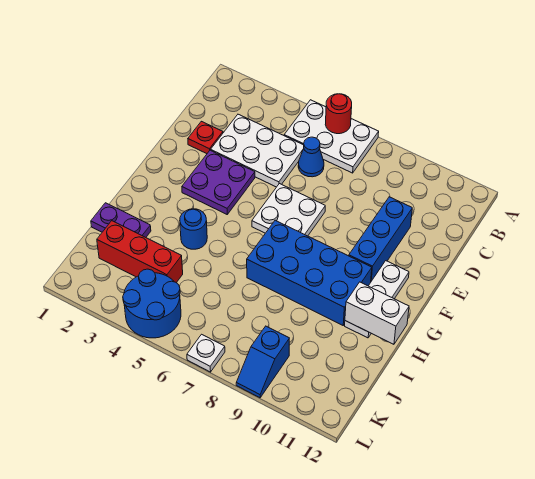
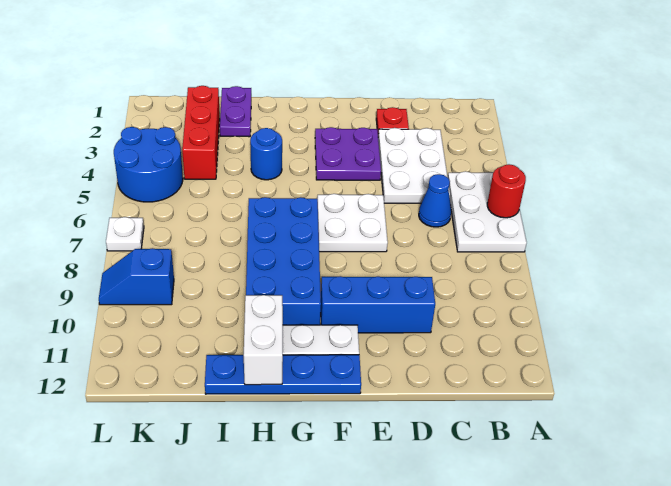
none -> blue plate F12:I12 level 1

